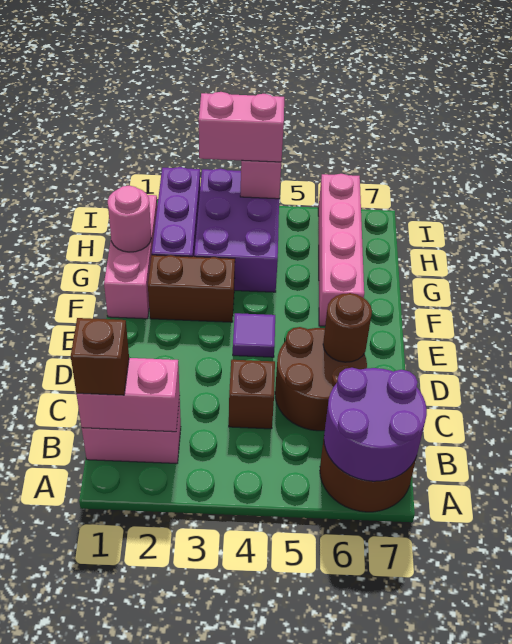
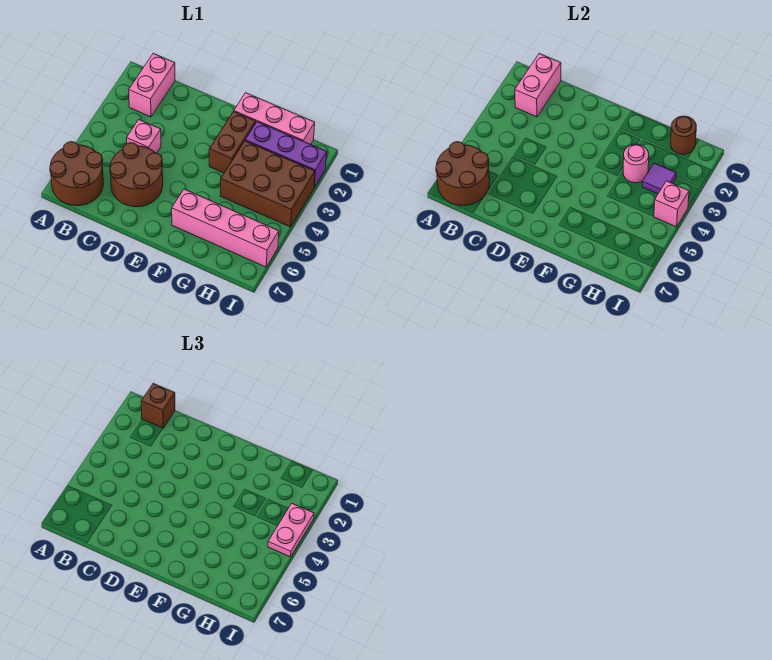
purple round brick A6:B7 level 2 -> brown round brick A6:B7 level 2
brown brick C4 level 1 -> pink brick C4 level 1
brown round brick D6 level 2 -> brown round brick H1 level 2
purple tile E4 level 1 -> purple tile H3 level 2
pink round brick G1 level 2 -> pink round brick G3 level 2
purple brick G3:I4 level 1 -> brown brick G3:I4 level 1
pink brick I3:I4 level 3 -> pink plate I3:I4 level 3

